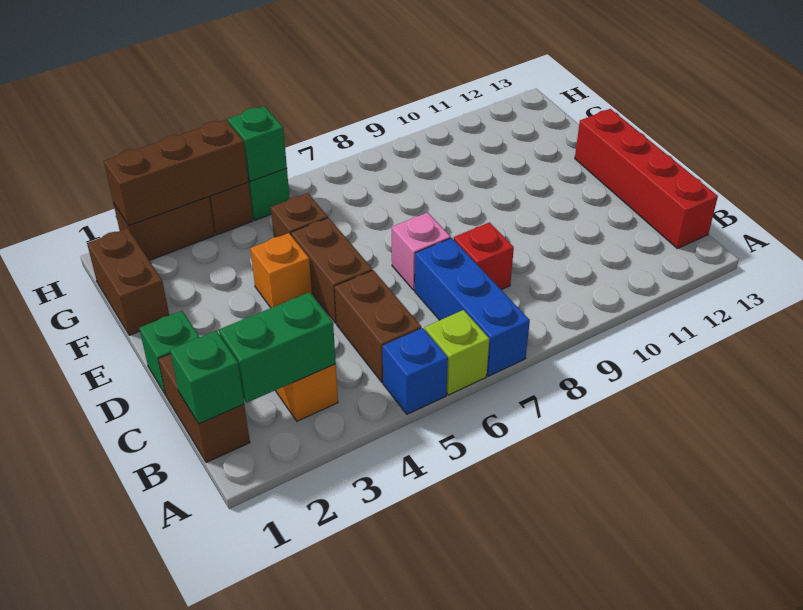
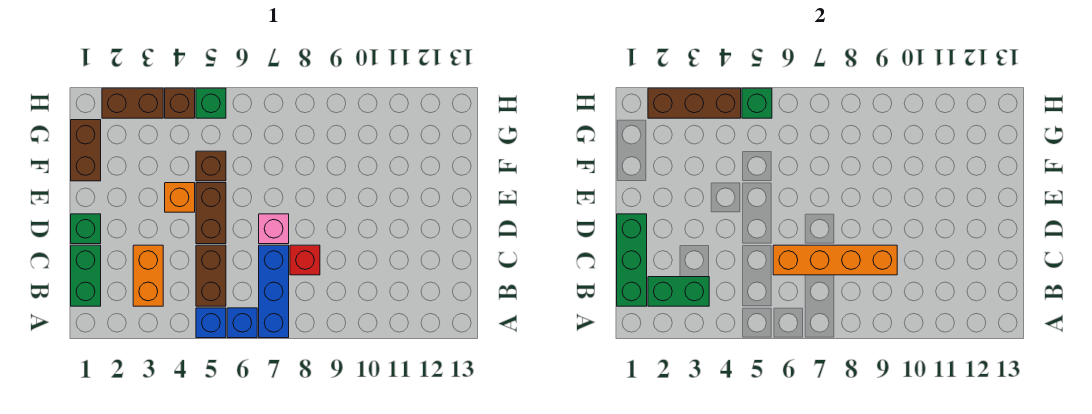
lime brick A6 level 1 -> blue brick A6 level 1
brown brick B1:C1 level 1 -> green brick B1:C1 level 1
green brick B1 level 2 -> green brick B1:D1 level 2
red brick B13:E13 level 1 -> none
none -> orange brick C6:C9 level 2

